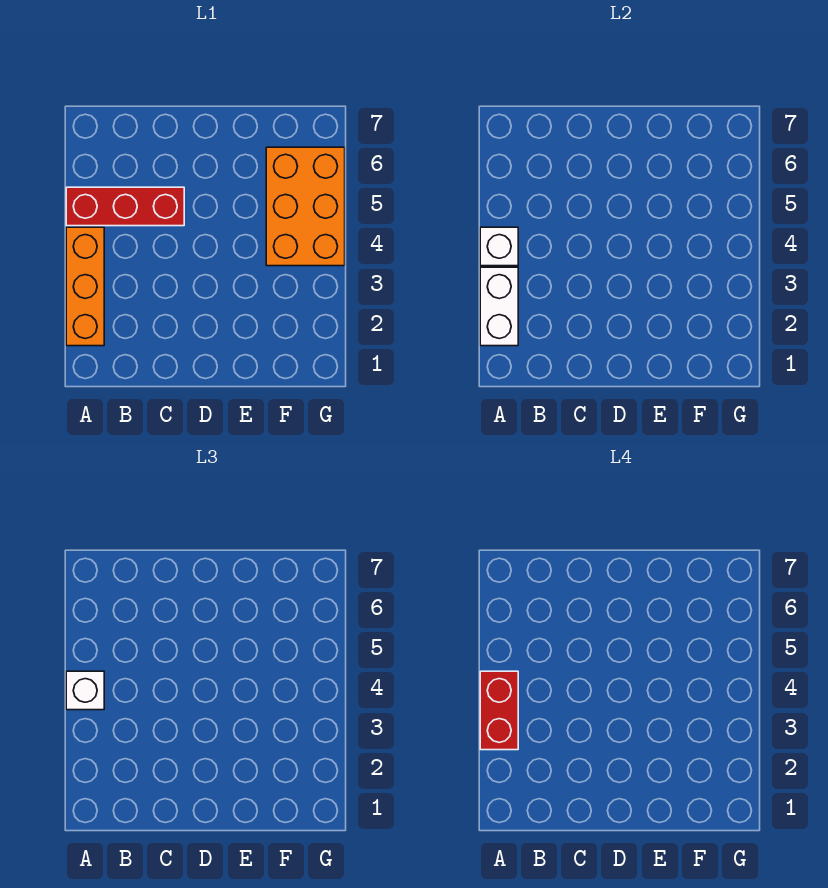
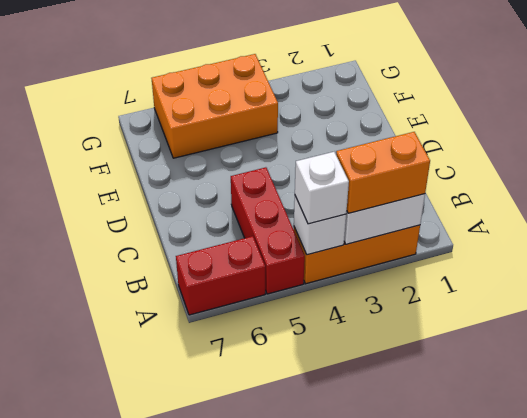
none -> orange brick A2:A3 level 3
red brick A3:A4 level 4 -> red brick A6:A7 level 1

